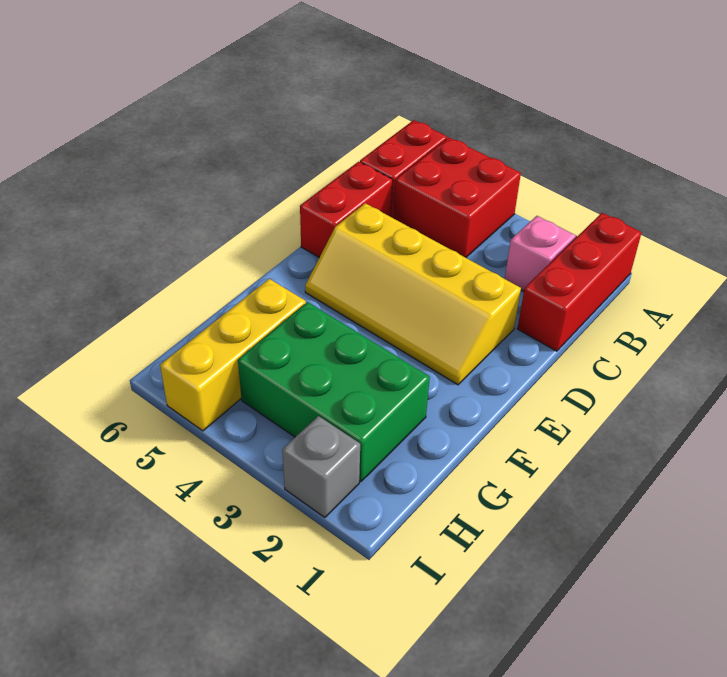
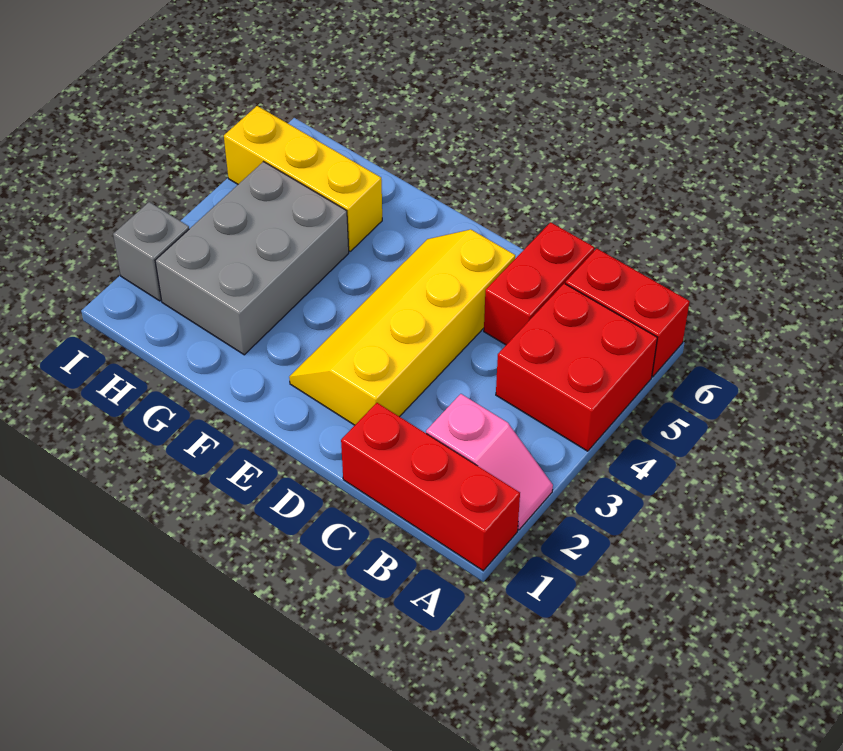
red brick C6:D6 level 1 -> red brick C5:C6 level 1
green brick G2:H4 level 1 -> grey brick G2:H4 level 1

